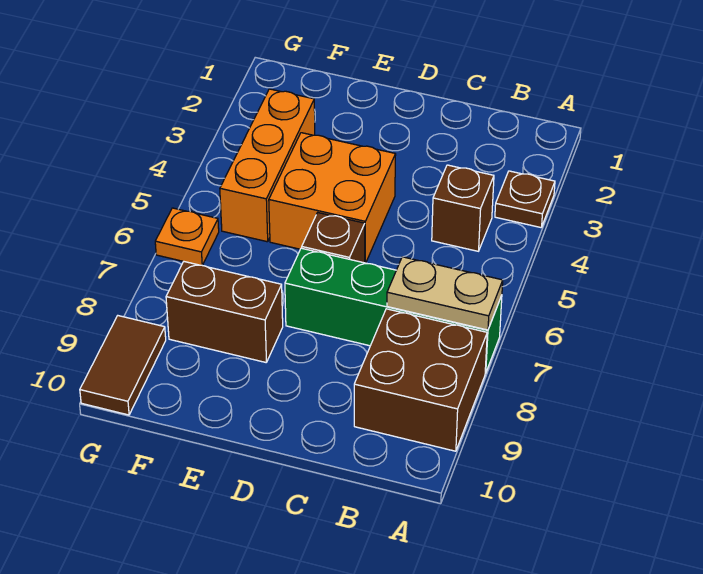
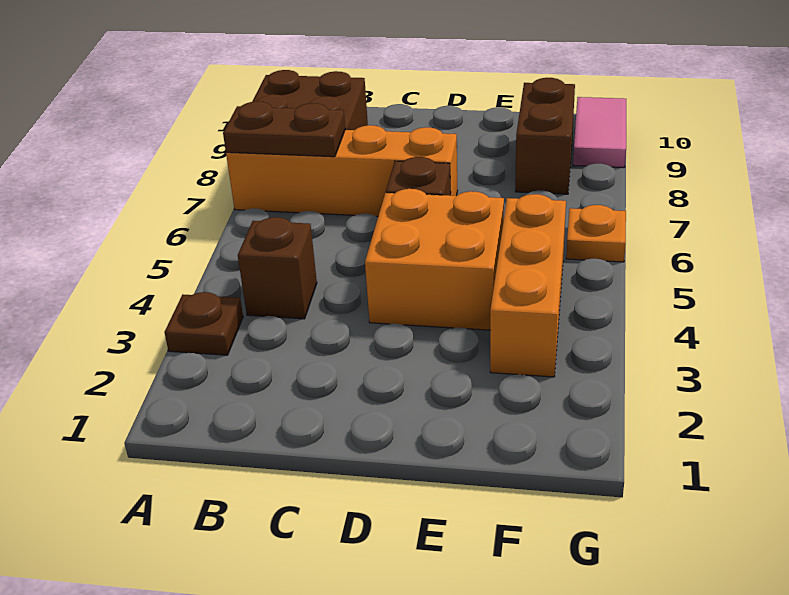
green brick A7:D7 level 1 -> orange brick A7:D7 level 1
tan plate A7:B7 level 2 -> brown plate A7:B7 level 2
brown brick E8:F8 level 1 -> brown brick F8:F9 level 1
brown tile G9:G10 level 1 -> pink tile G9:G10 level 1

